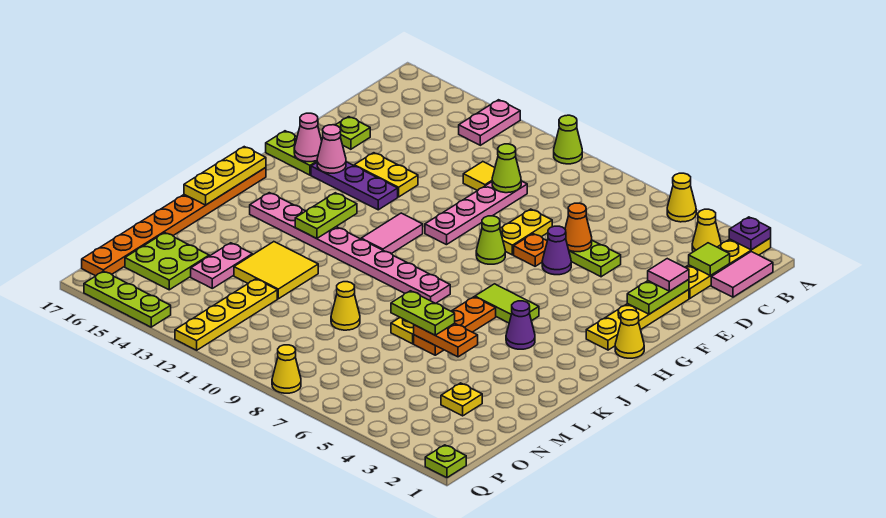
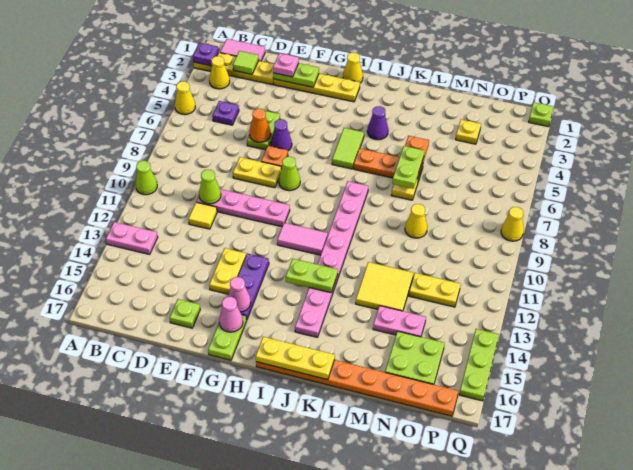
none -> purple plate C5 level 1
pink tile E2 level 3 -> pink plate E2 level 3
yellow plate N12:Q12 level 1 -> yellow plate N12:O12 level 1

